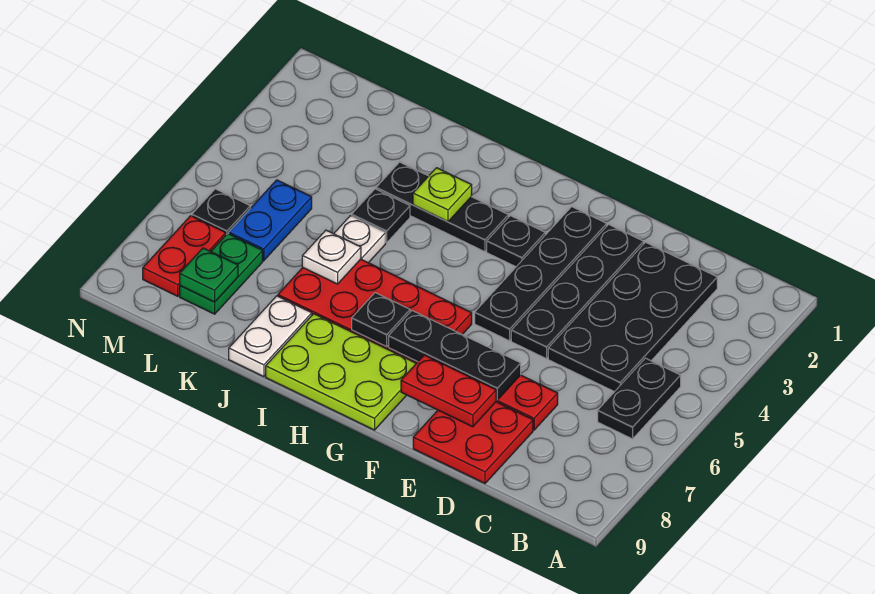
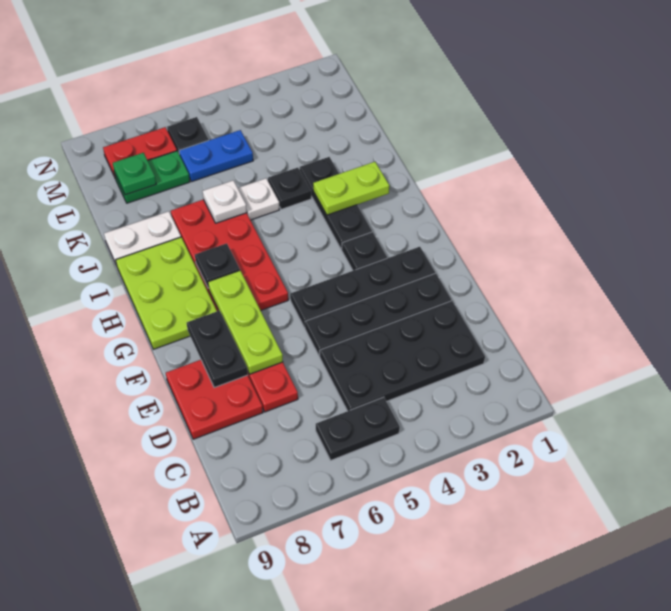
black plate E7:G7 level 2 -> lime plate E7:G7 level 2
red plate E8:F8 level 2 -> black plate E8:F8 level 2
lime plate I3 level 2 -> lime plate I2:I3 level 2

